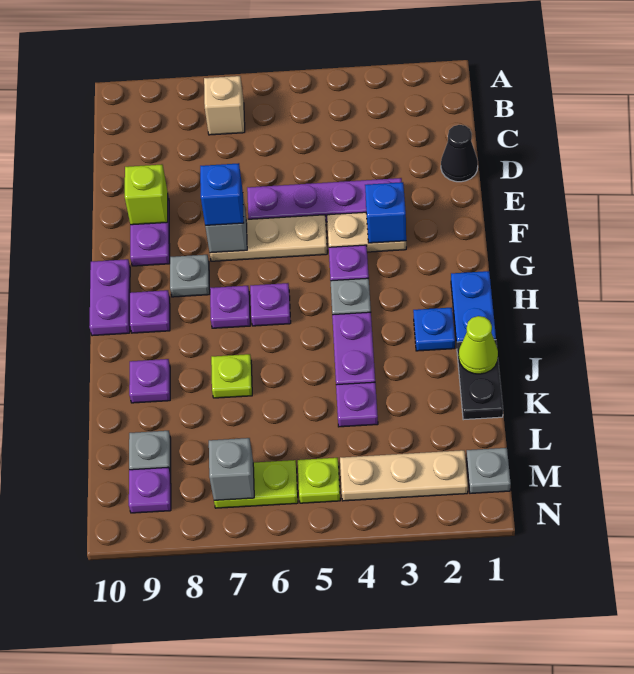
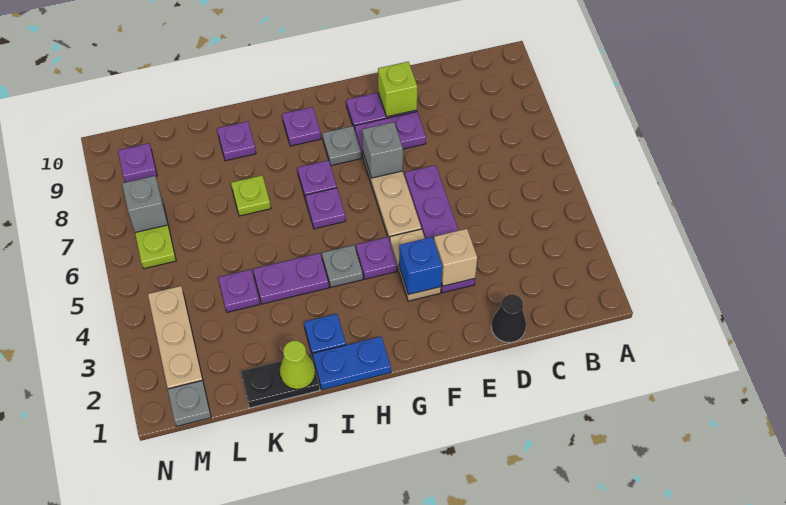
tan brick B7 level 1 -> tan brick E3 level 2
blue brick F7 level 3 -> none
purple plate G10:H10 level 1 -> purple plate E8:F8 level 1
grey plate L9 level 1 -> none
lime plate M5 level 1 -> none

